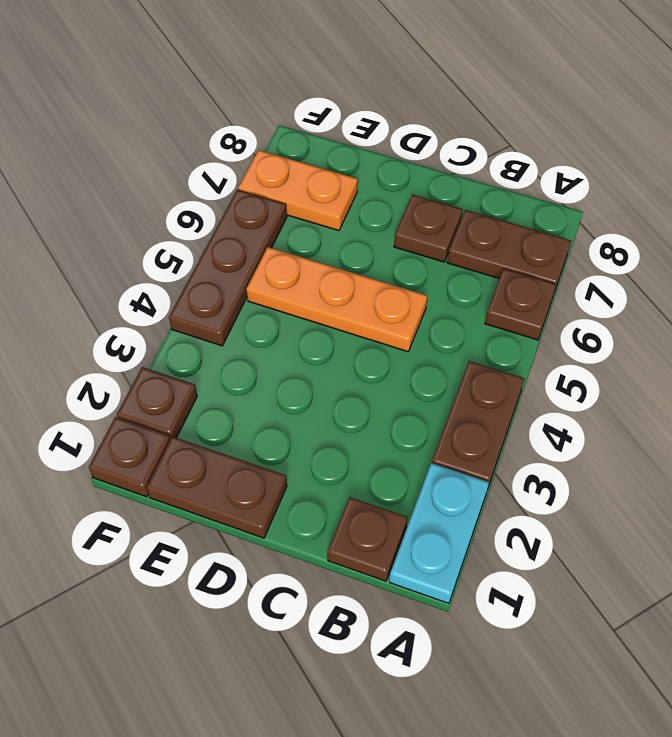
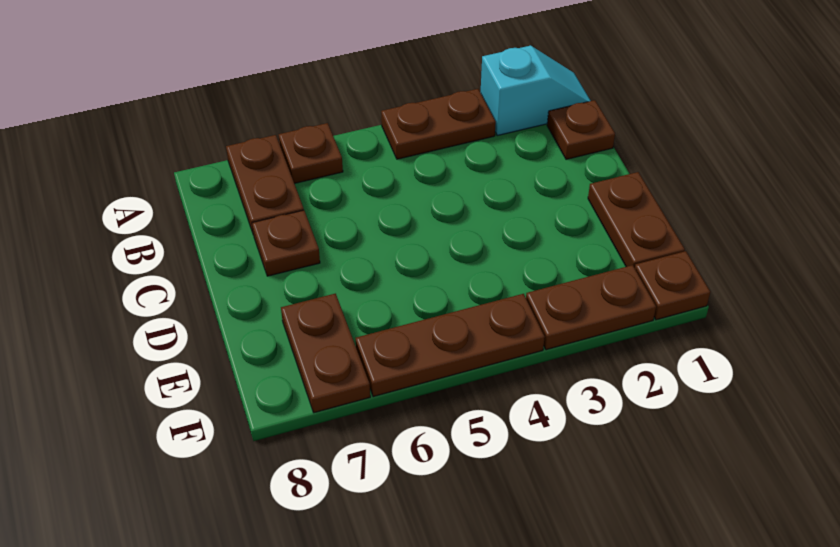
cyan plate A1:A2 level 1 -> cyan slope A1:A2 level 1 top 2
orange plate C5:E5 level 1 -> none
orange plate E7:F7 level 1 -> brown plate E7:F7 level 1
brown plate F2 level 1 -> brown plate F2:F3 level 1

